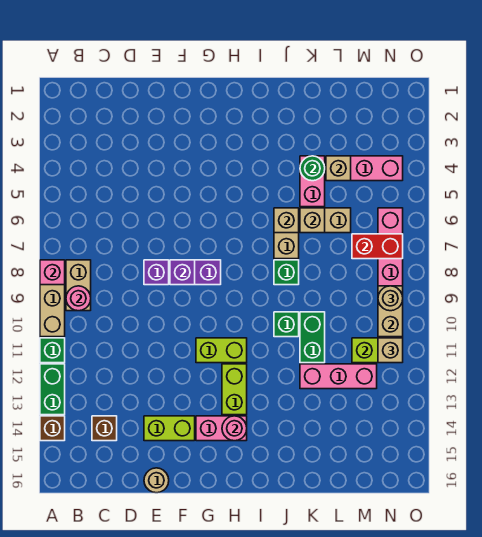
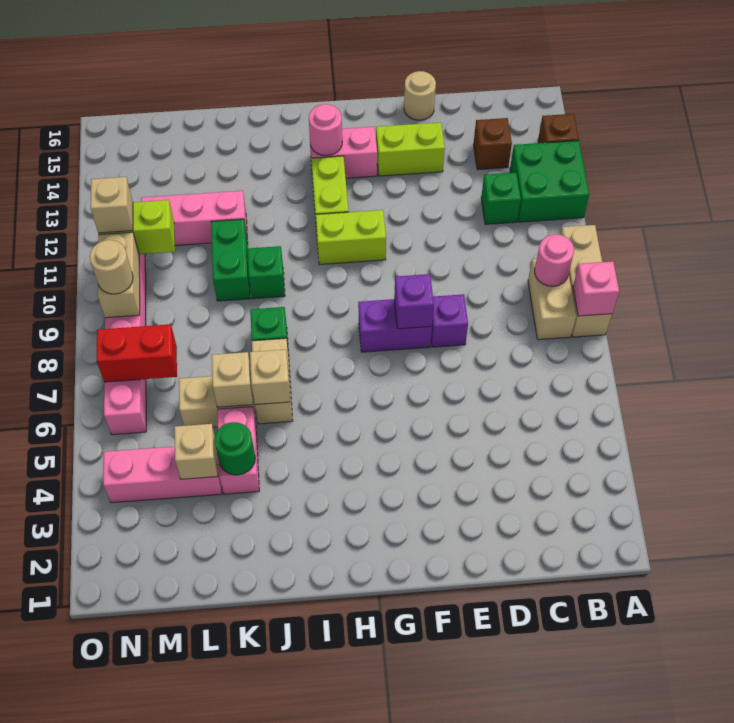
green brick A11 level 1 -> green brick C12 level 1
green brick A12:A13 level 1 -> green brick A12:B13 level 1

